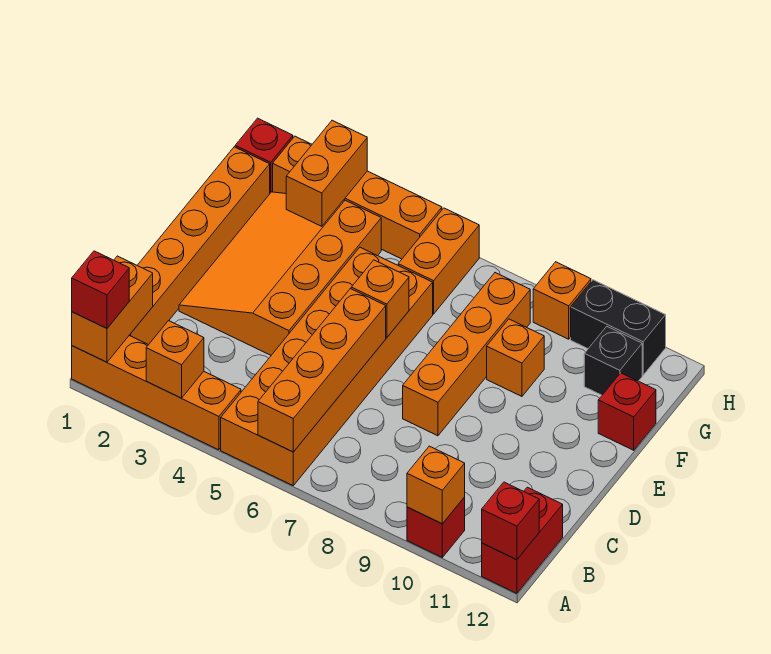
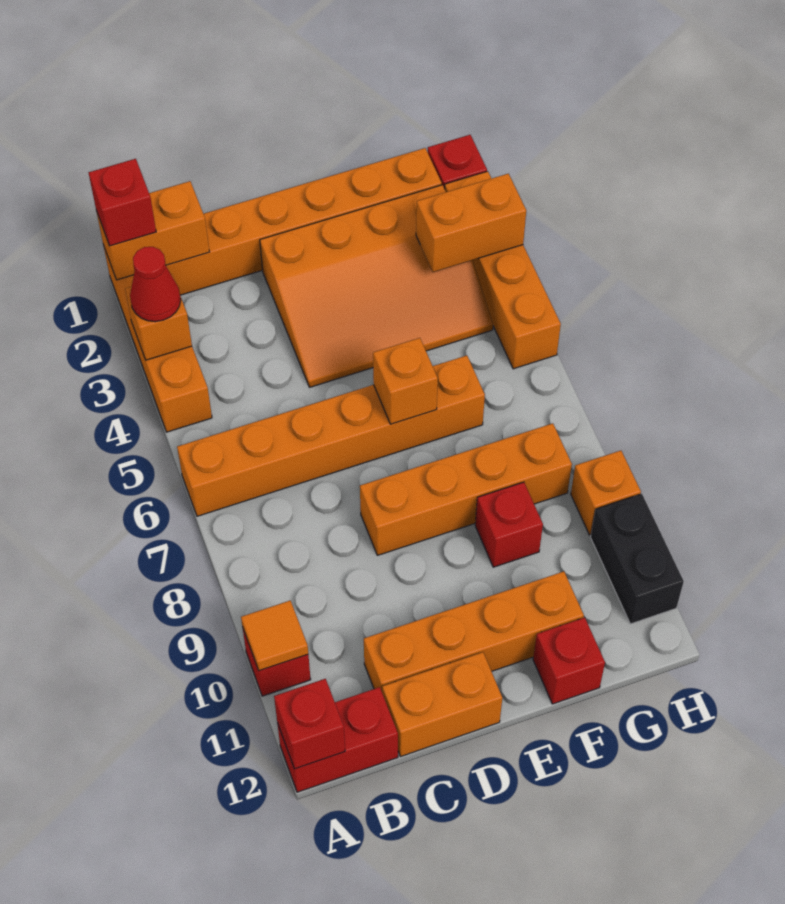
none -> red cone A3 level 3
orange brick A5:F6 level 1 -> orange brick A6:F6 level 1
orange brick A6:D6 level 2 -> orange brick C11:F11 level 1
orange brick A10 level 2 -> orange tile A10 level 2
orange slope D2:G4 level 1 top 4 -> orange slope D2:G4 level 1 top 2
orange brick F9 level 1 -> red brick F9 level 1
orange brick G6:H6 level 1 -> orange brick C12:D12 level 1
black brick G11 level 1 -> none

